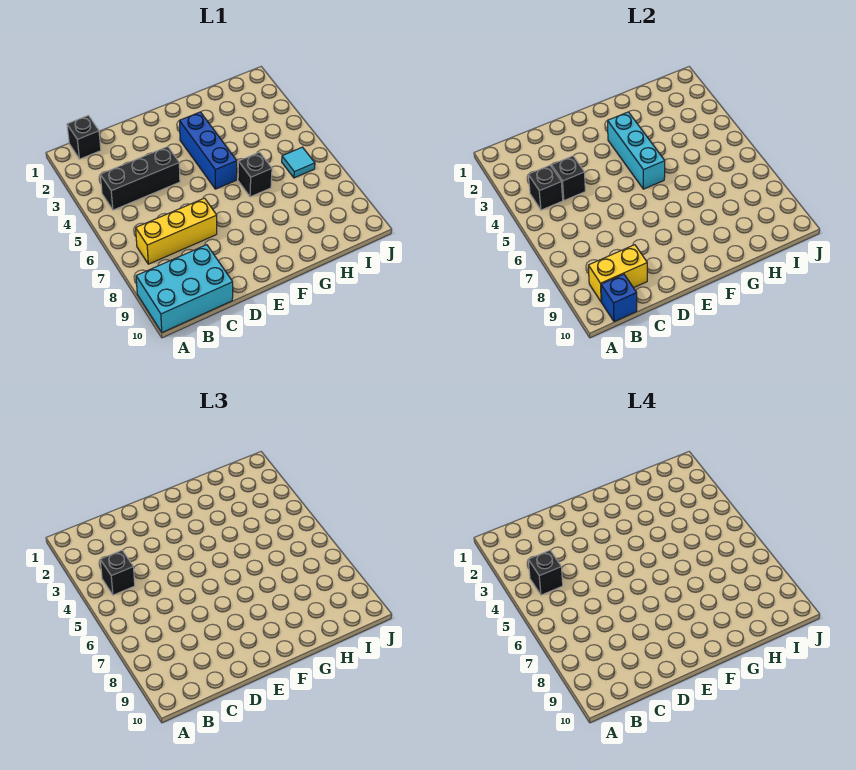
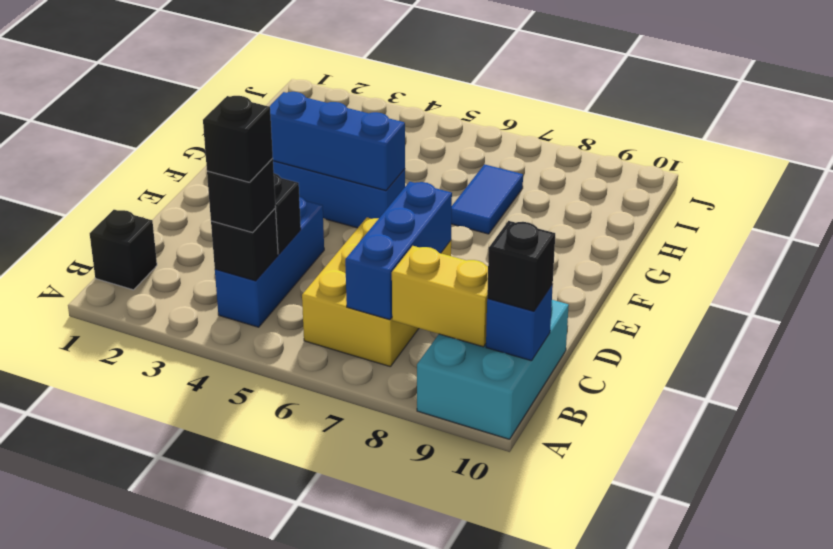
black brick B4:D4 level 1 -> blue brick B4:D4 level 1
yellow brick B7:D7 level 1 -> yellow brick B6:D7 level 1
none -> blue brick B7:D7 level 2
yellow brick B9:C9 level 2 -> yellow brick B8:B9 level 2
cyan brick F3:F5 level 2 -> blue brick F3:F5 level 2
black brick G6 level 1 -> black brick B10 level 3
none -> blue tile G7:H7 level 1
cyan tile I6 level 1 -> none

